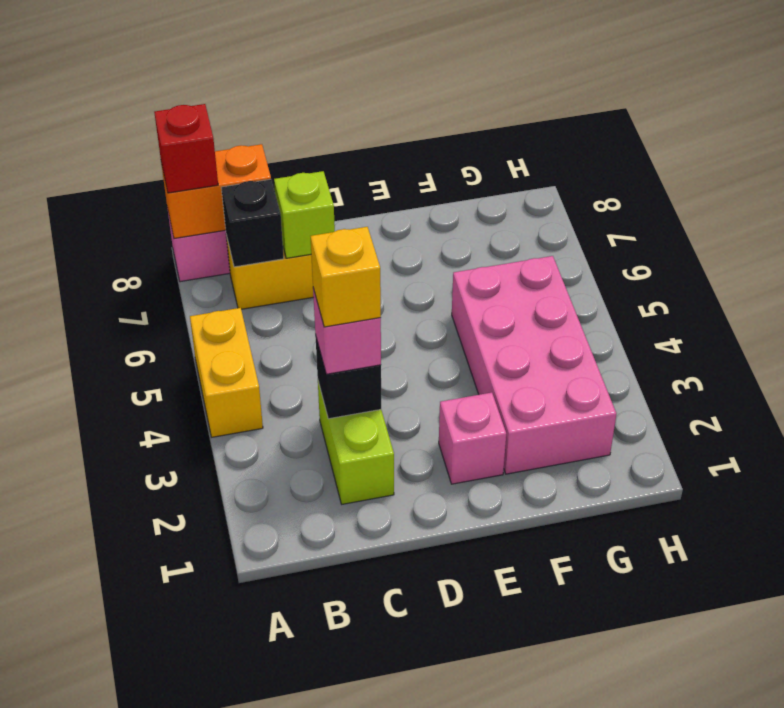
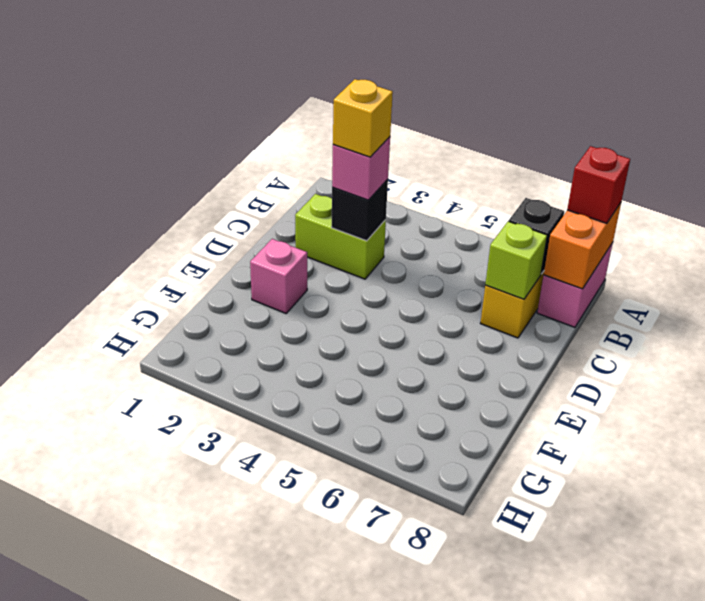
yellow brick A4:A5 level 1 -> none
pink brick F2:G5 level 1 -> none

